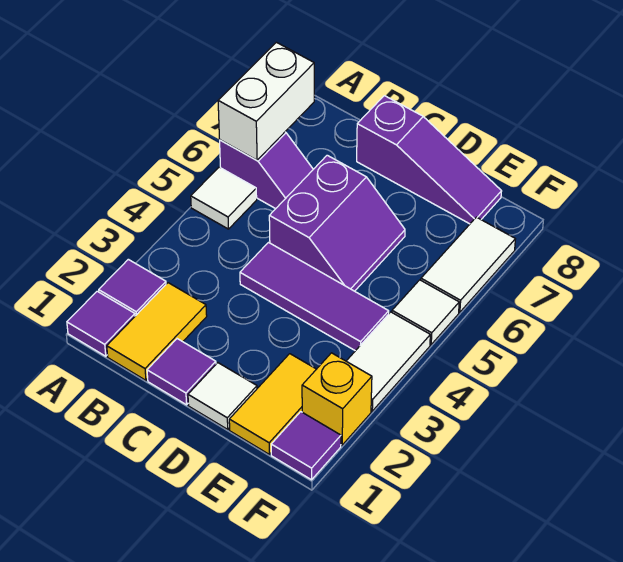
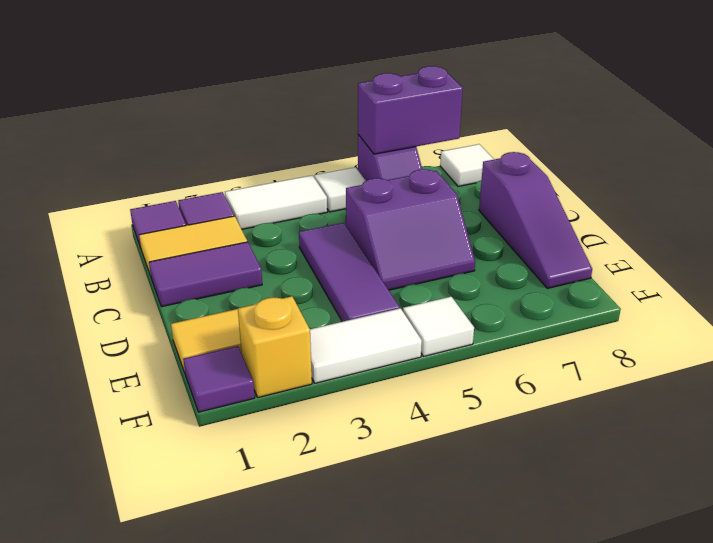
white brick A6:A7 level 2 -> purple brick A6:A7 level 2
purple tile C1 level 1 -> purple tile C1:C2 level 1
white tile D1 level 1 -> white tile A8 level 1
white tile F6:F7 level 1 -> white tile A3:A4 level 1

